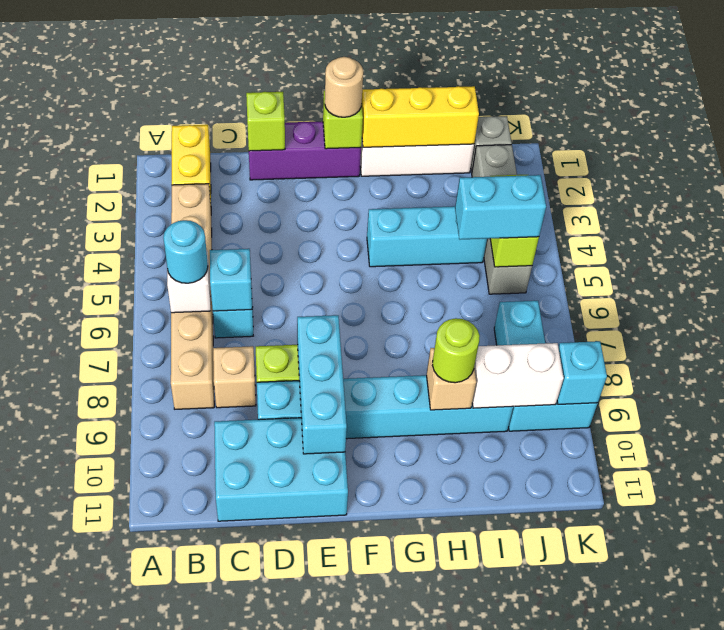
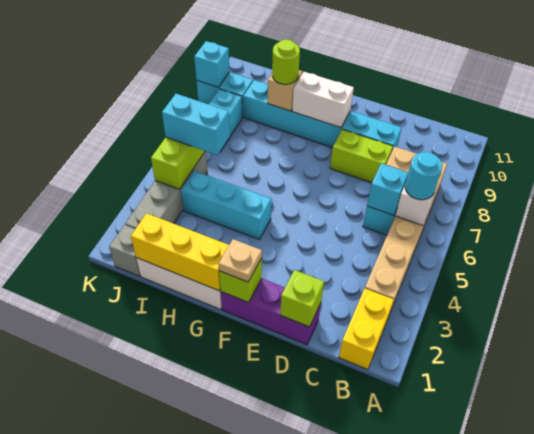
cyan brick C10:E11 level 1 -> none
cyan brick E8:E10 level 2 -> none
tan round brick F1 level 3 -> tan plate F1 level 3
white brick I9:J9 level 2 -> white brick F9:G9 level 2

